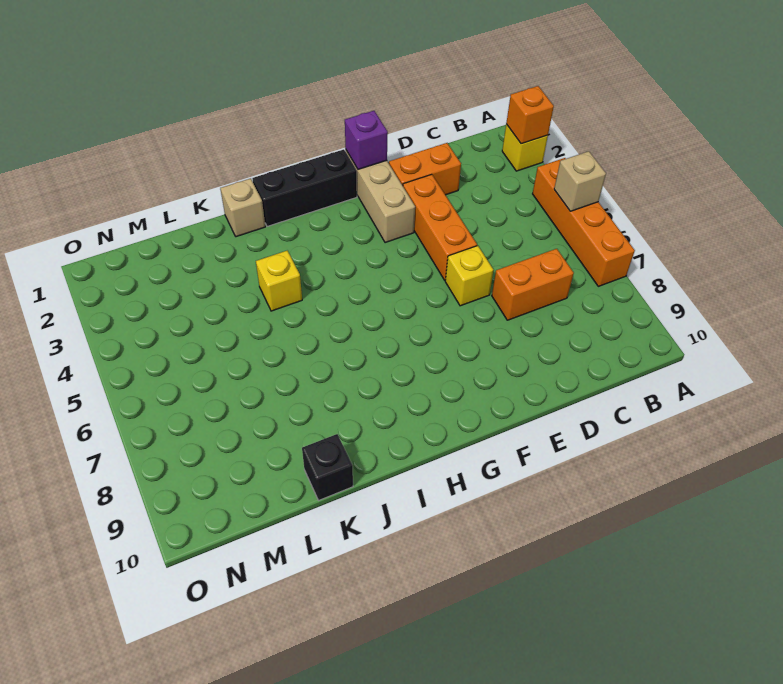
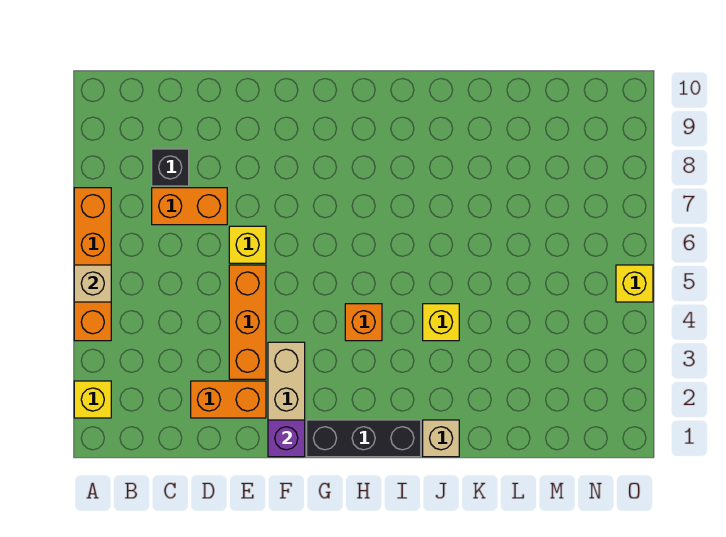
orange brick A2 level 2 -> orange brick H4 level 1
black brick K10 level 1 -> black brick C8 level 1
none -> yellow brick O5 level 1

